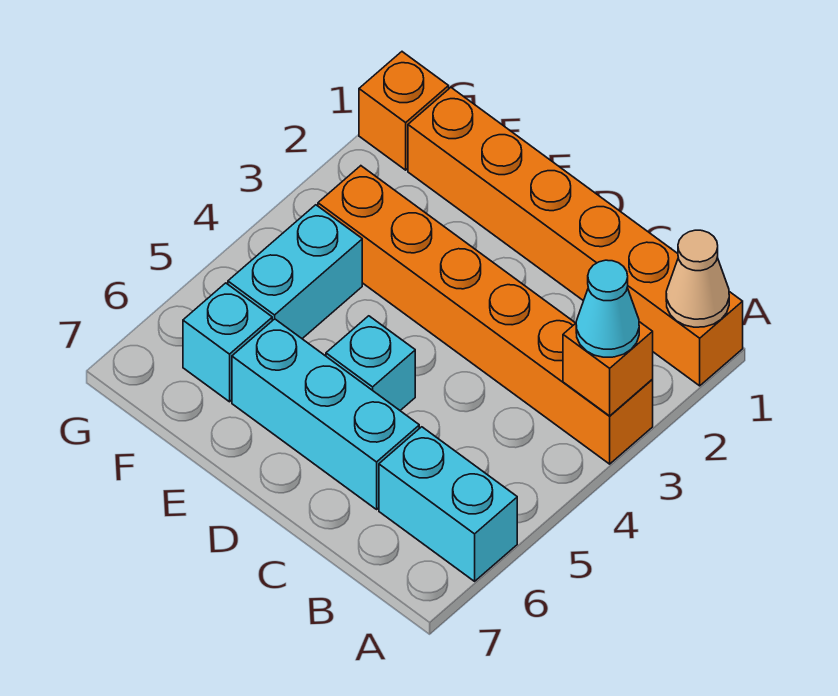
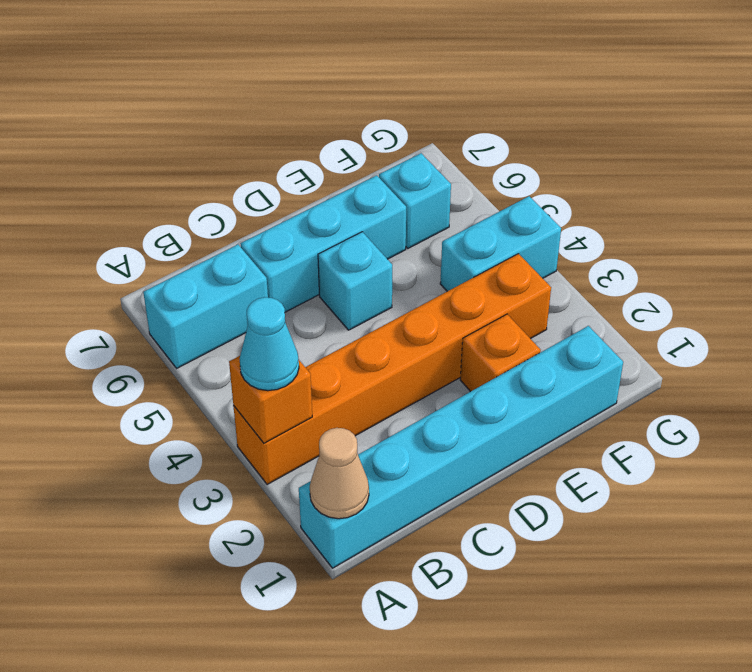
orange brick A1:F1 level 1 -> cyan brick A1:F1 level 1
cyan brick F4:F5 level 1 -> cyan brick F4:G4 level 1
orange brick G1 level 1 -> orange brick E2 level 1

